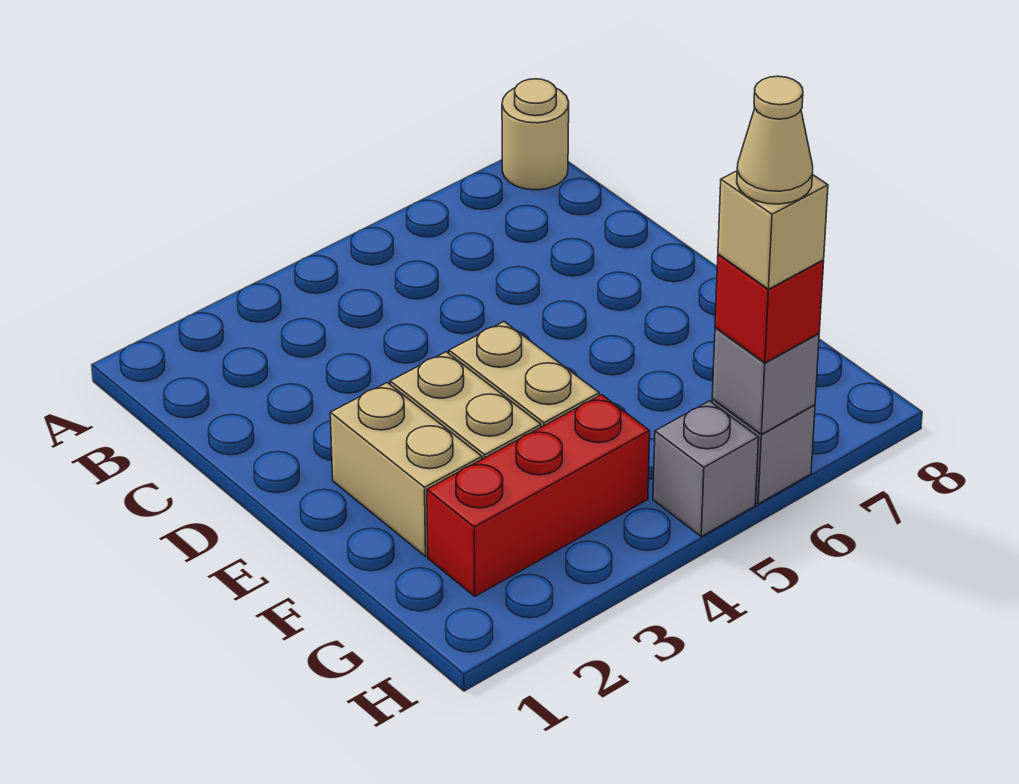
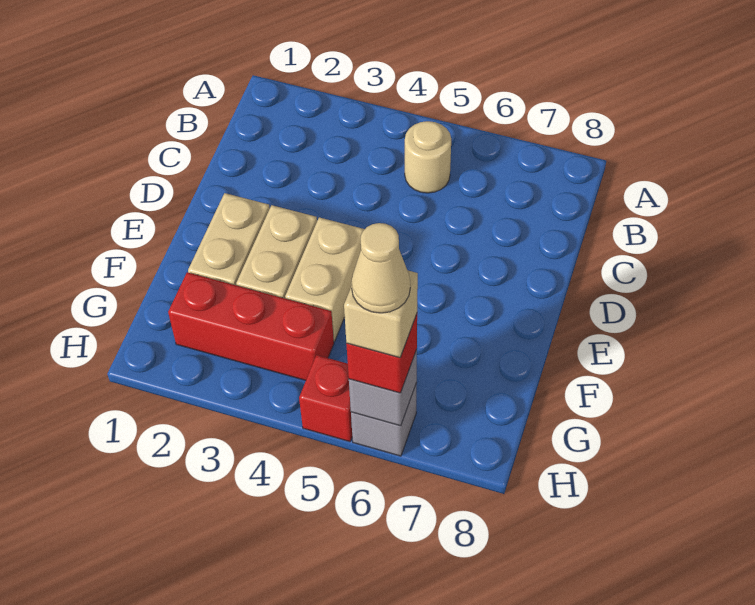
tan round brick A8 level 1 -> tan round brick B5 level 1
grey brick H5 level 1 -> red brick H5 level 1

